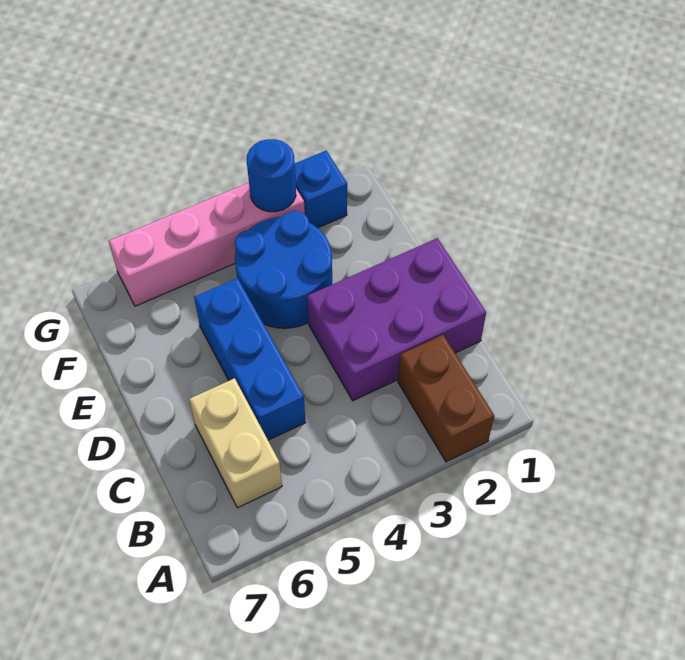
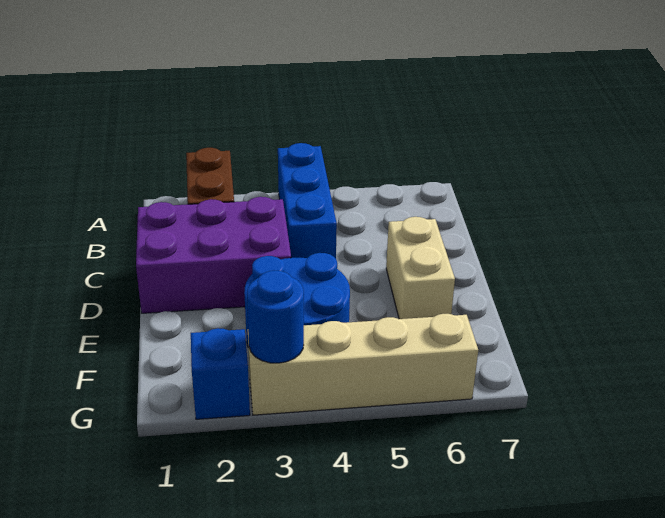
tan brick B6:C6 level 1 -> tan brick D6:E6 level 1
blue brick C5:E5 level 1 -> blue brick A4:C4 level 1
pink brick G3:G6 level 1 -> tan brick G3:G6 level 1

